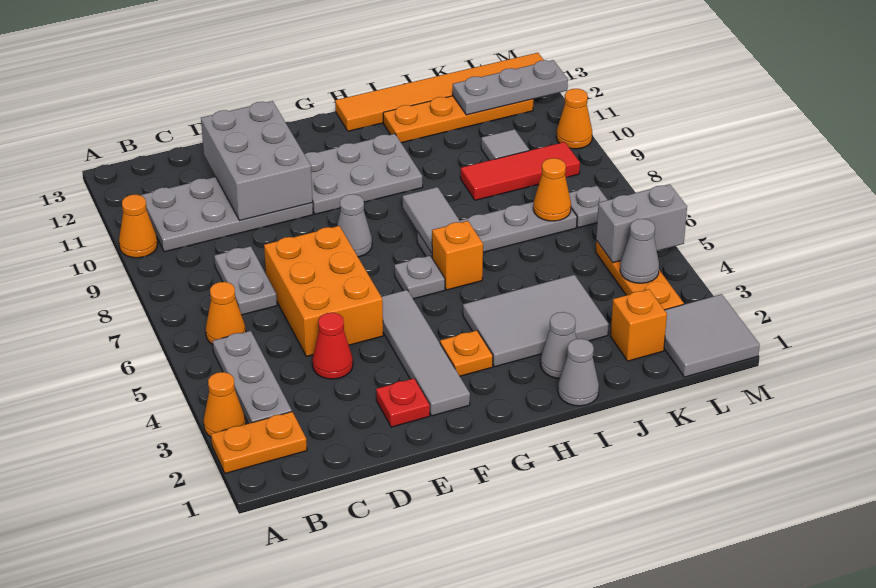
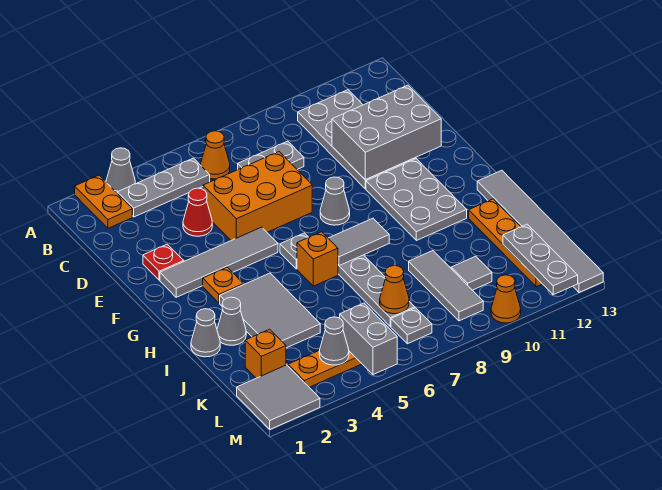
orange cone A3 level 1 -> grey cone A3 level 1
orange cone A10 level 1 -> none
orange tile H13:M13 level 1 -> grey tile H13:M13 level 1
red tile J9:L9 level 1 -> grey tile J9:L9 level 1

